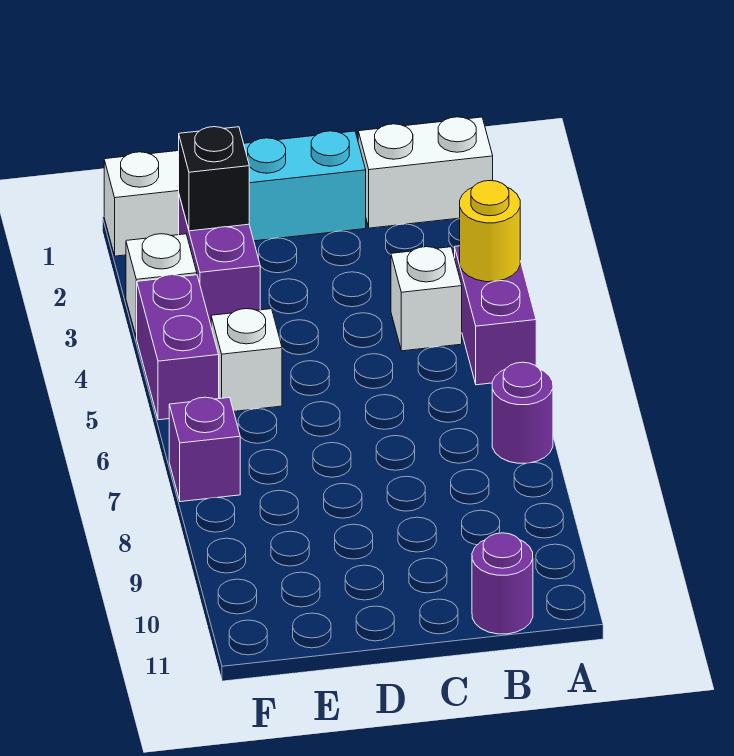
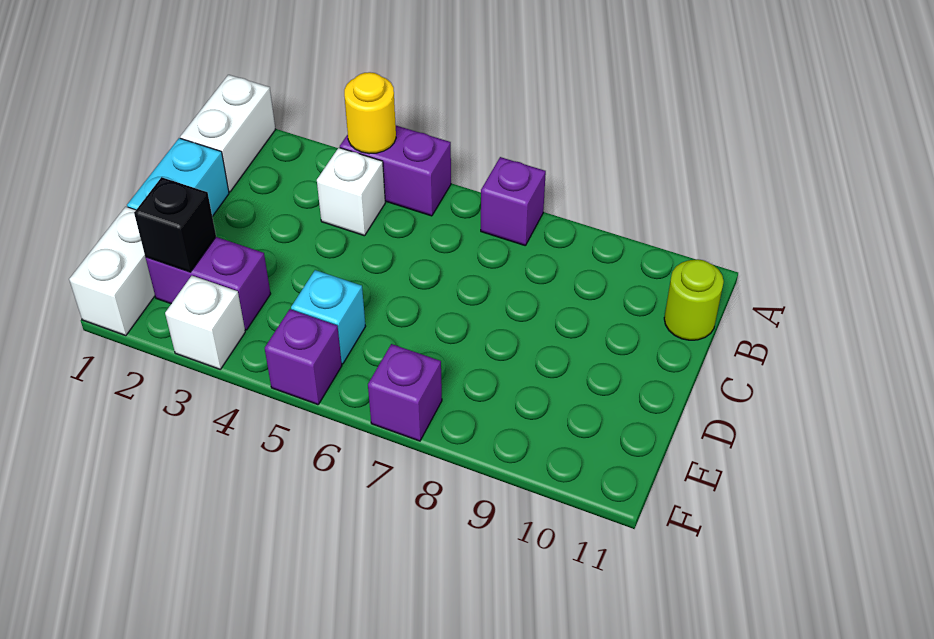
purple round brick A7 level 1 -> purple brick A7 level 1
purple round brick B11 level 1 -> lime round brick B11 level 1
white brick E5 level 1 -> cyan brick E5 level 1
purple brick F4:F5 level 1 -> purple brick F5 level 1

